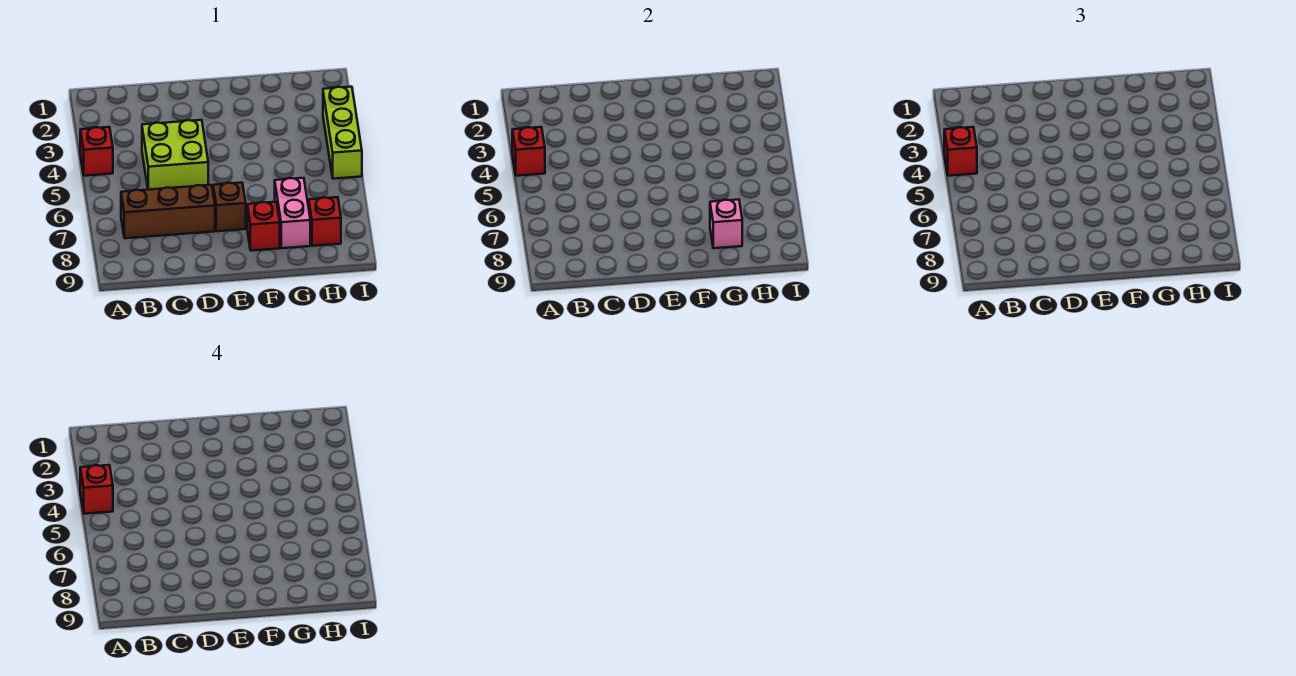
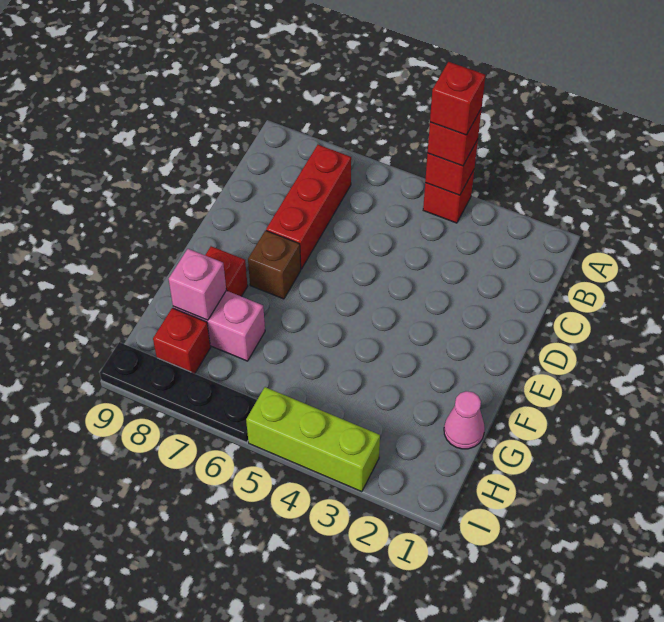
brown brick B7:D7 level 1 -> red brick B7:D7 level 1
lime brick C4:D5 level 1 -> none
none -> pink cone G1 level 1
none -> black plate I6:I9 level 1

